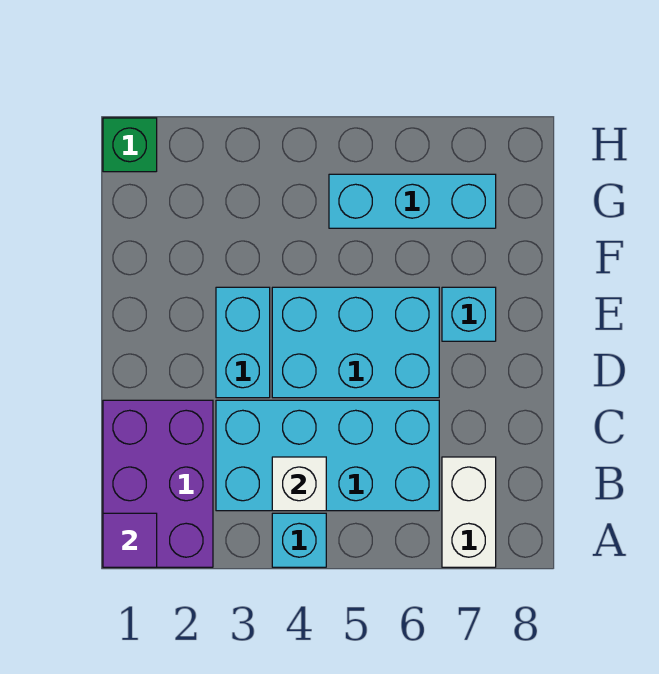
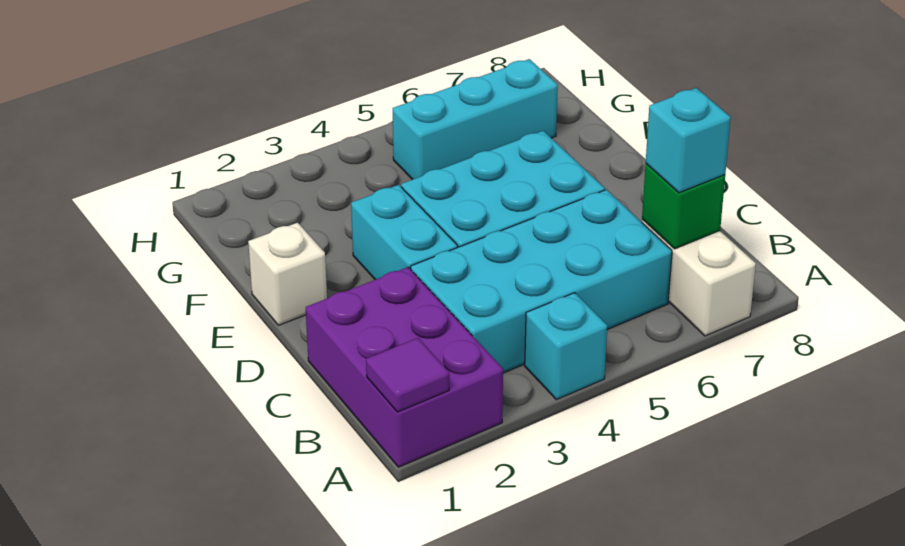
white brick B4 level 2 -> white brick E1 level 1
cyan brick E7 level 1 -> cyan brick B7 level 3
green brick H1 level 1 -> green brick B7 level 2

